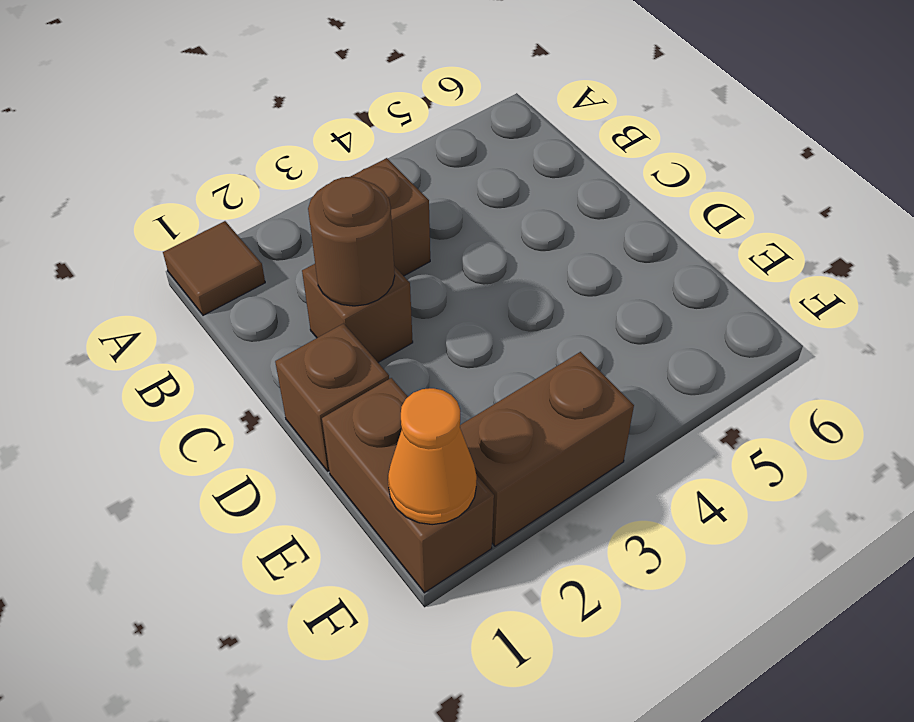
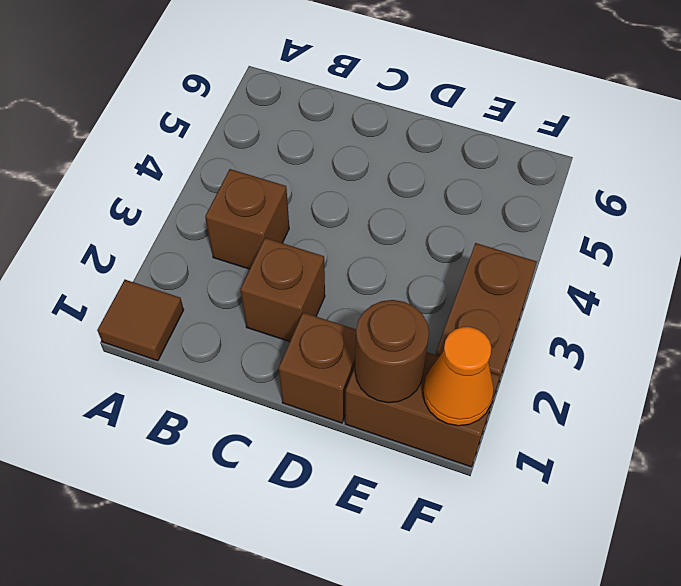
brown round brick C2 level 2 -> brown round brick E1 level 2

